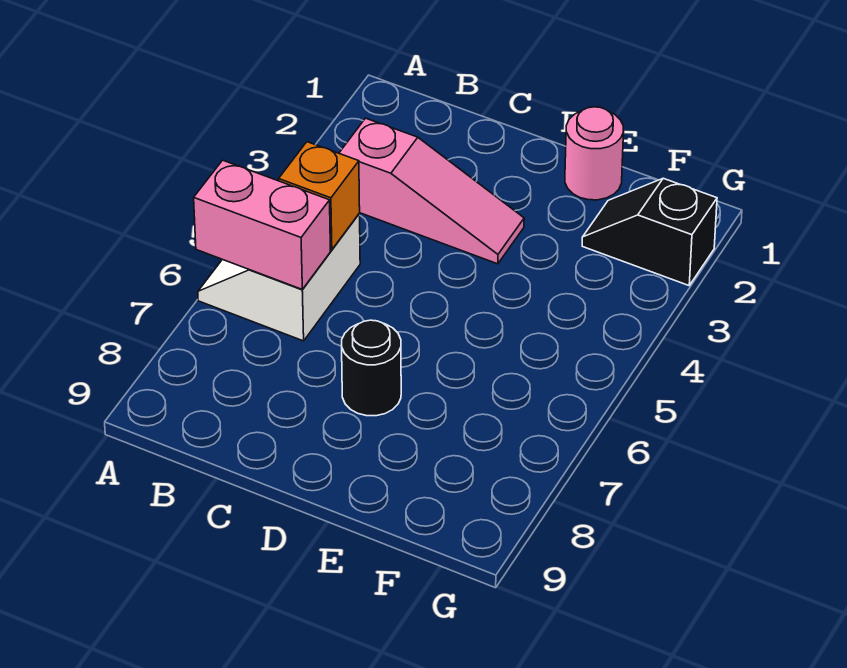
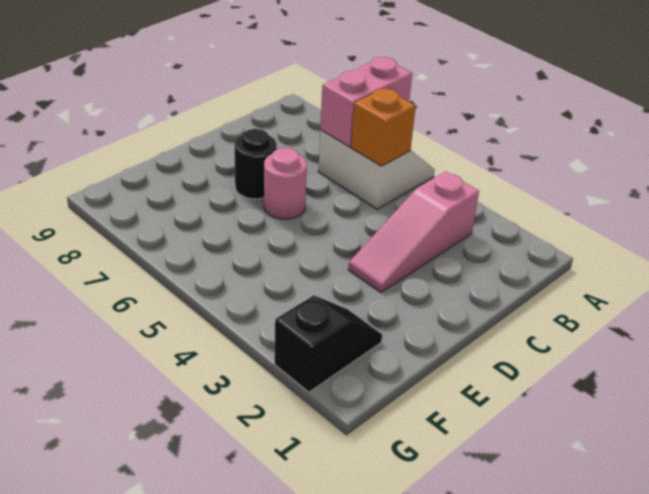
pink round brick E1 level 1 -> pink round brick D6 level 1

